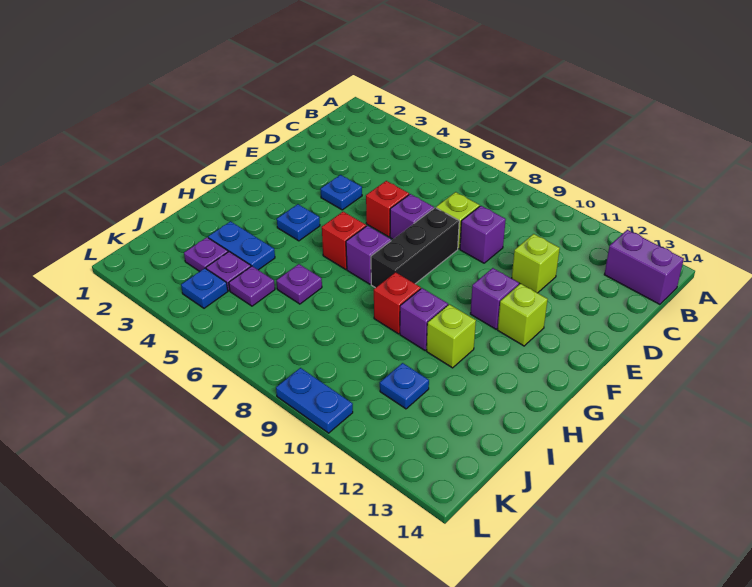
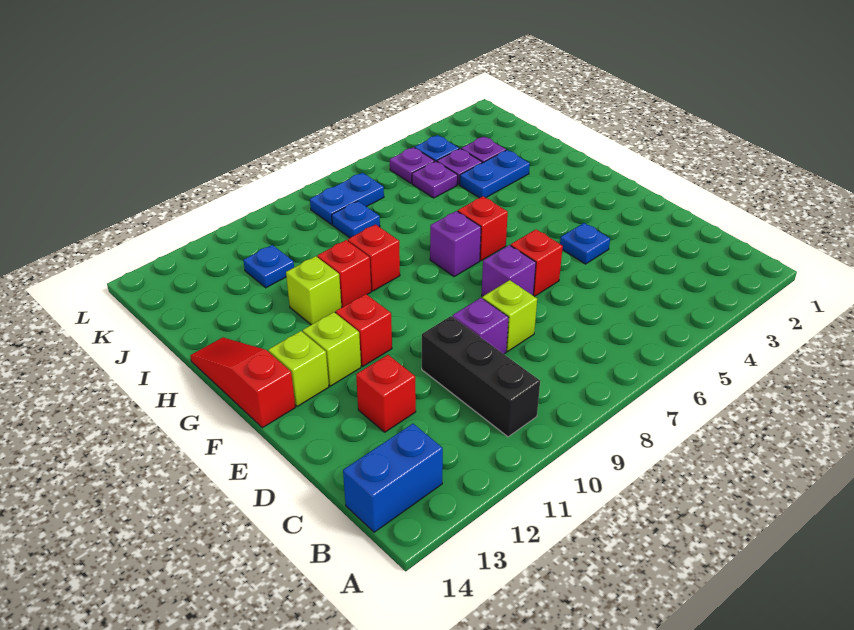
purple brick B13:B14 level 1 -> blue brick B13:B14 level 1
lime brick D11 level 1 -> lime brick F13 level 1
none -> red brick D12 level 1
black brick E8:G8 level 1 -> black brick B10:D10 level 1
purple brick F11 level 1 -> red brick F11 level 1
none -> red slope F14:H14 level 1 top F
blue plate G4 level 1 -> blue plate J8 level 1
purple brick H10 level 1 -> red brick H10 level 1
purple plate I6 level 1 -> purple plate K5 level 1
blue plate L9:L10 level 1 -> blue plate K7:K8 level 1

